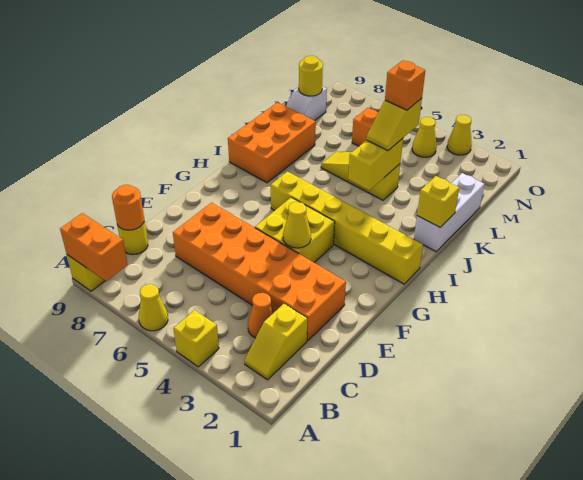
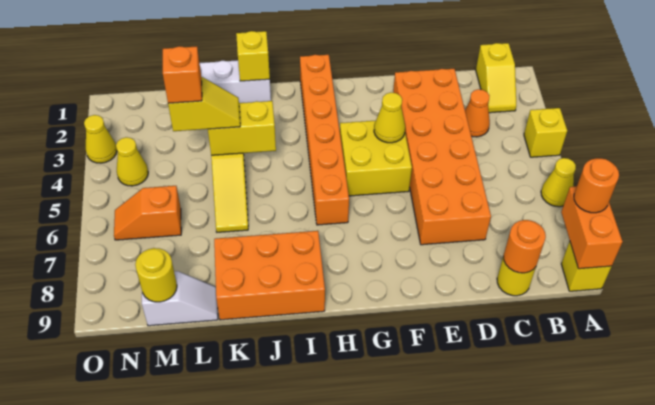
none -> orange round brick A8 level 3
yellow slope B2:C2 level 1 top C -> yellow slope B1:B2 level 1 top 1
yellow brick H1:H6 level 1 -> orange brick H1:H6 level 1

